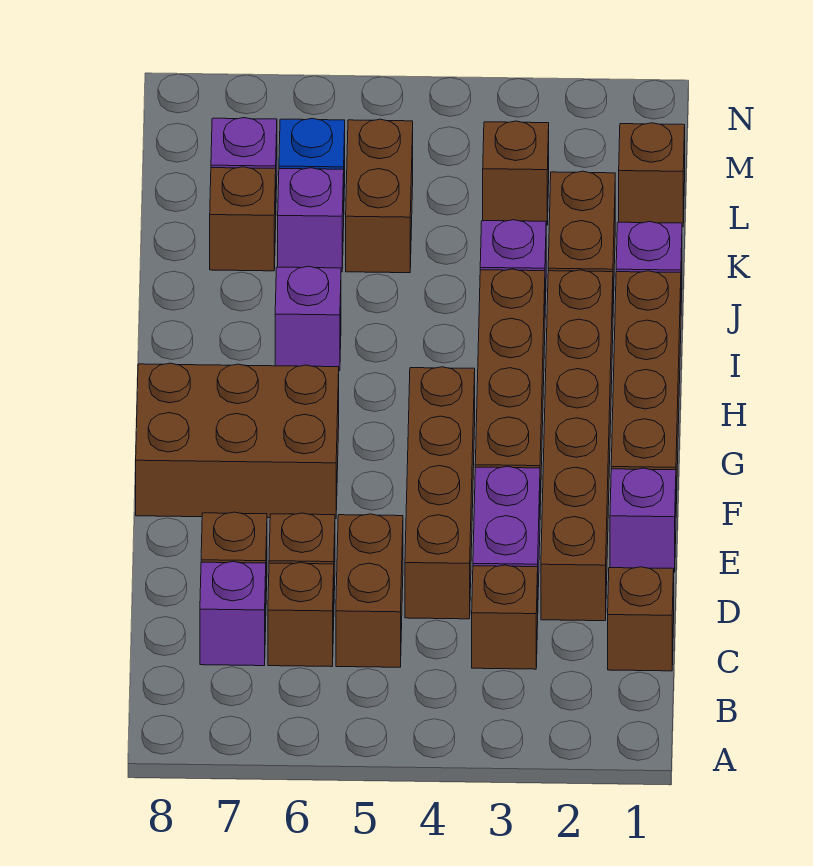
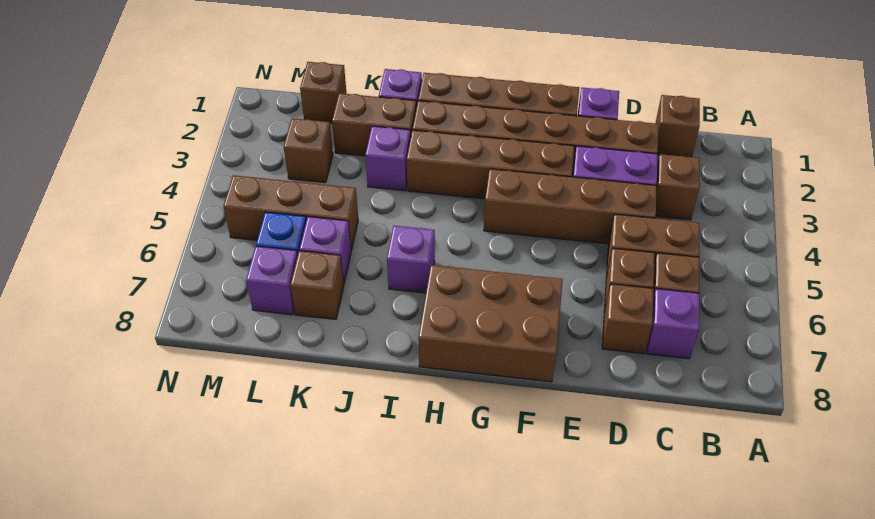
brown brick F6:G8 level 1 -> brown brick F7:H8 level 1
brown brick K5:L5 level 1 -> brown brick K5:M5 level 1

